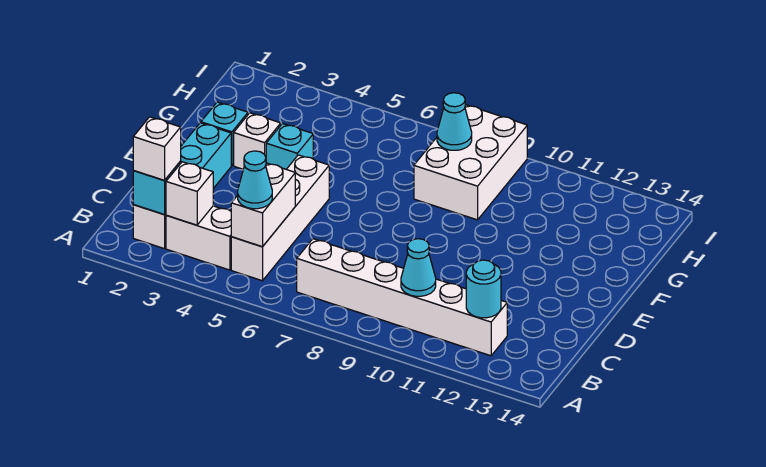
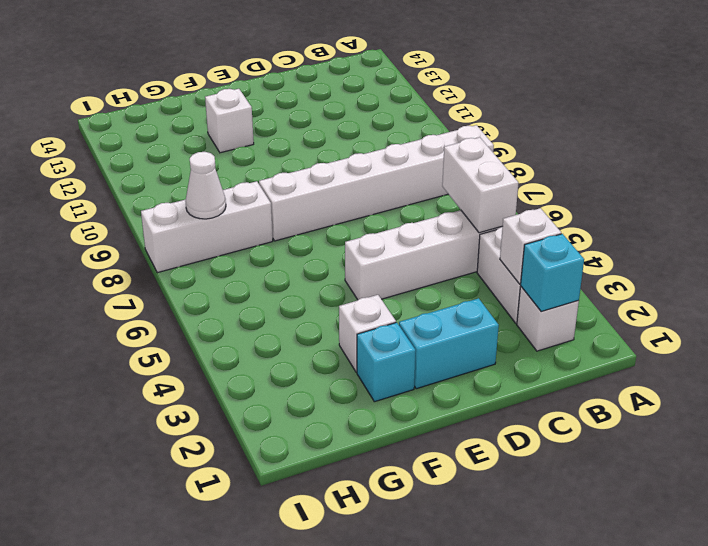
white brick B2 level 3 -> white brick F12 level 1
white brick B5:C5 level 2 -> white brick B5:B6 level 2
cyan cone B5 level 3 -> none
white brick B7:B12 level 1 -> white brick A8:F8 level 1
cyan cone B10 level 2 -> none
cyan round brick B12 level 2 -> none
cyan brick F4 level 1 -> none
white brick G8:I9 level 1 -> white brick G8:I8 level 1
cyan cone H8 level 2 -> white cone H8 level 2

